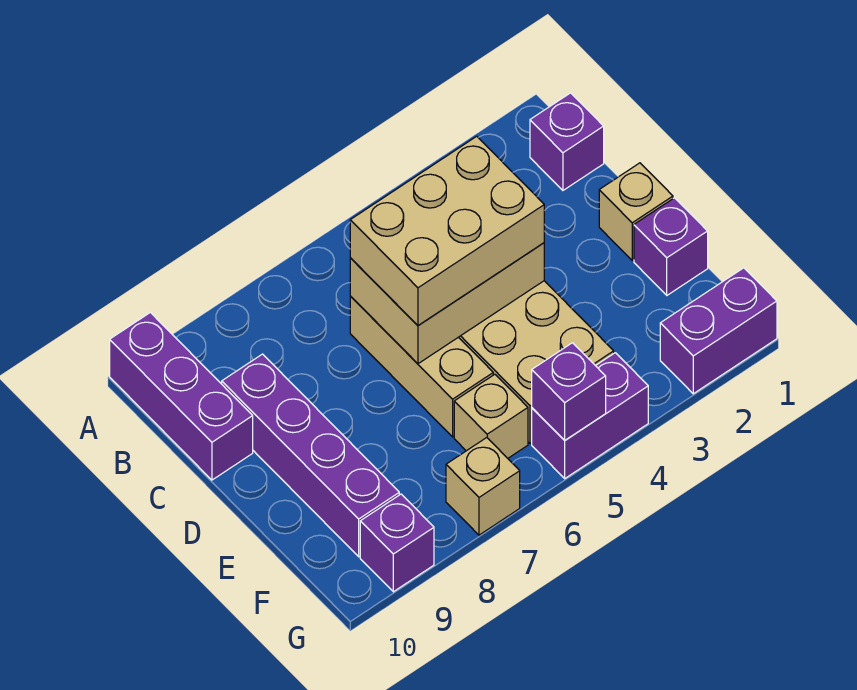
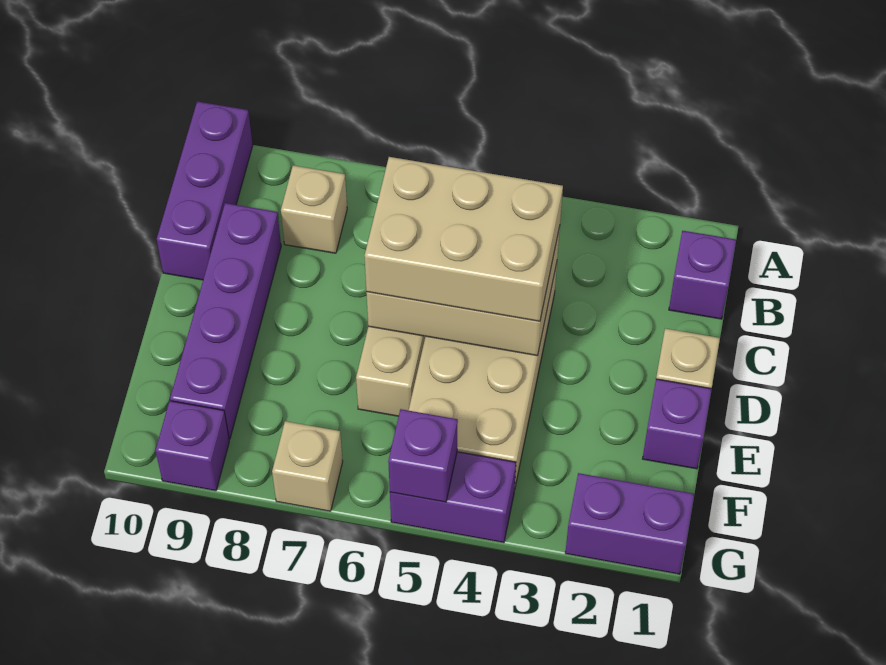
tan brick F6 level 1 -> tan brick B8 level 1

